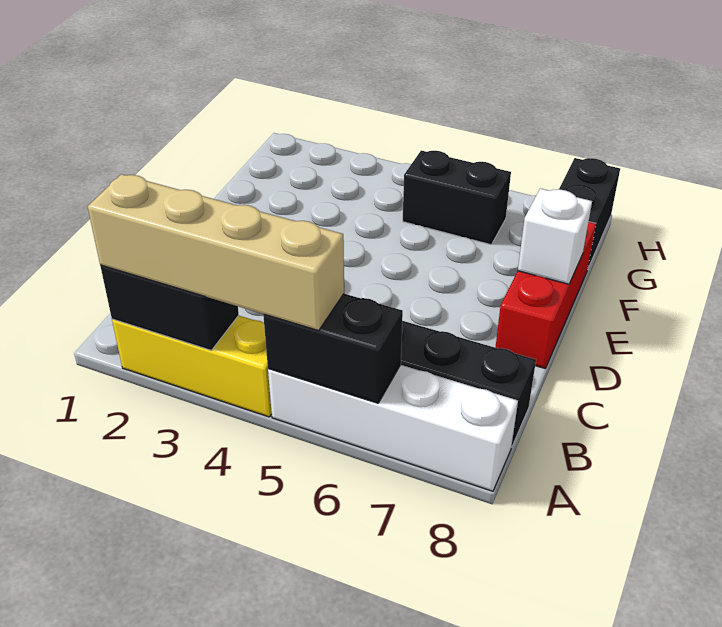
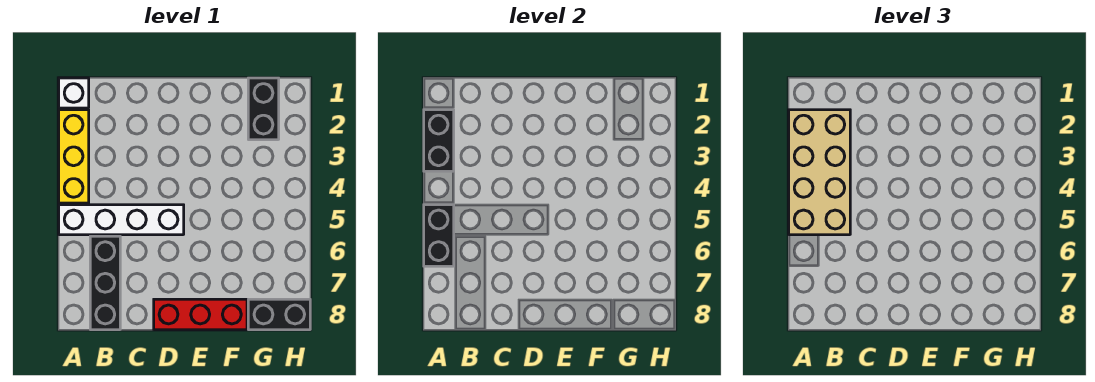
tan brick A2:A5 level 3 -> tan brick A2:B5 level 3
white brick A5:A8 level 1 -> white brick A5:D5 level 1
white brick E8 level 2 -> white brick A1 level 1
black brick G5:G6 level 1 -> black brick G1:G2 level 1

